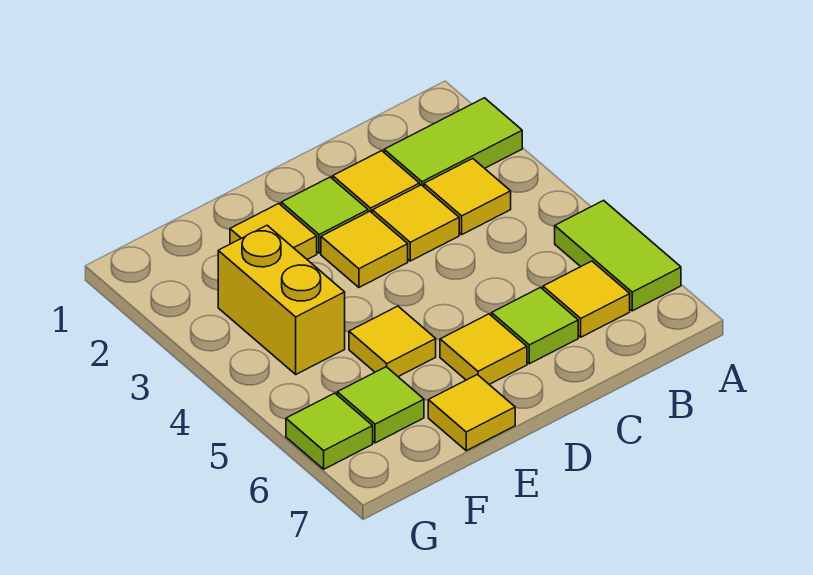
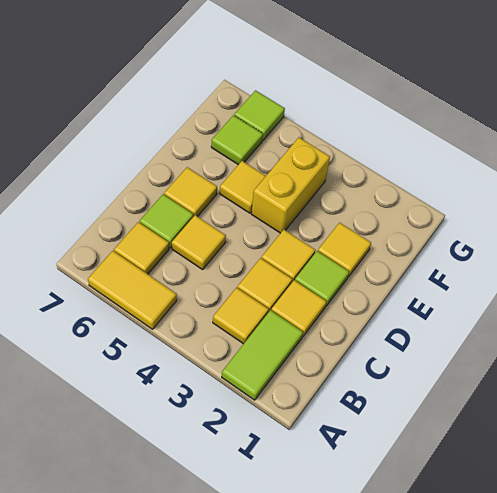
lime tile A5:A6 level 1 -> yellow tile A5:A6 level 1
yellow tile E7 level 1 -> yellow tile C5 level 1
yellow brick F3:F4 level 1 -> yellow brick E4:F4 level 1

